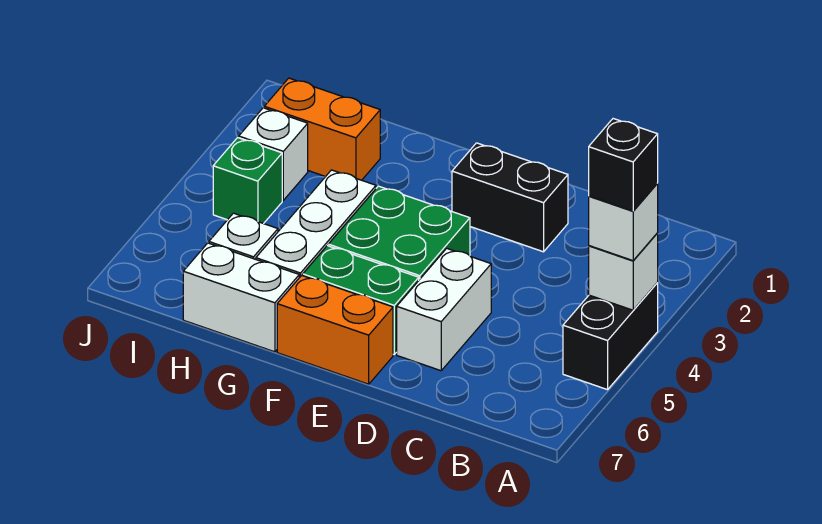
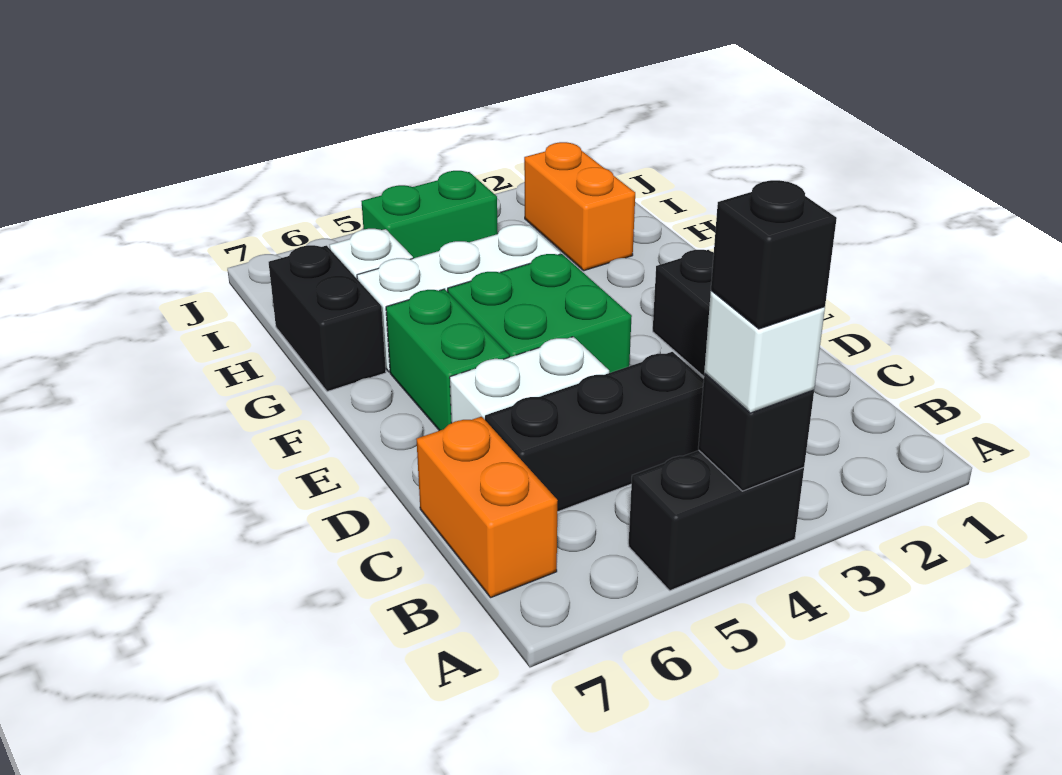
white brick A4 level 2 -> black brick A4 level 2
none -> black brick C4:C6 level 1
orange brick E7:F7 level 1 -> orange brick B7:C7 level 1
white brick G7:H7 level 1 -> black brick G7:H7 level 1
white brick I3 level 1 -> none
green brick I4 level 1 -> green brick I4:I5 level 1

